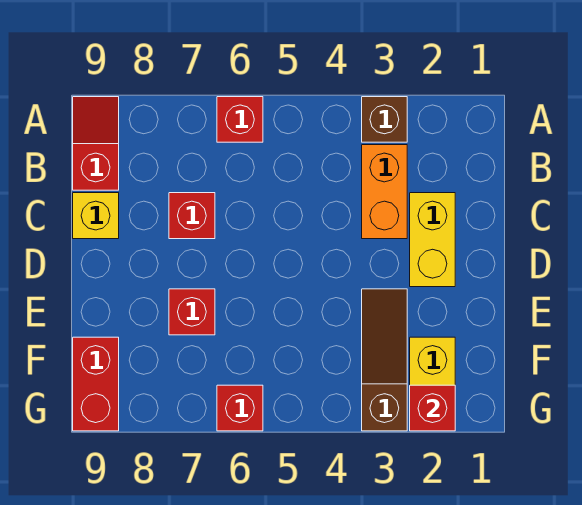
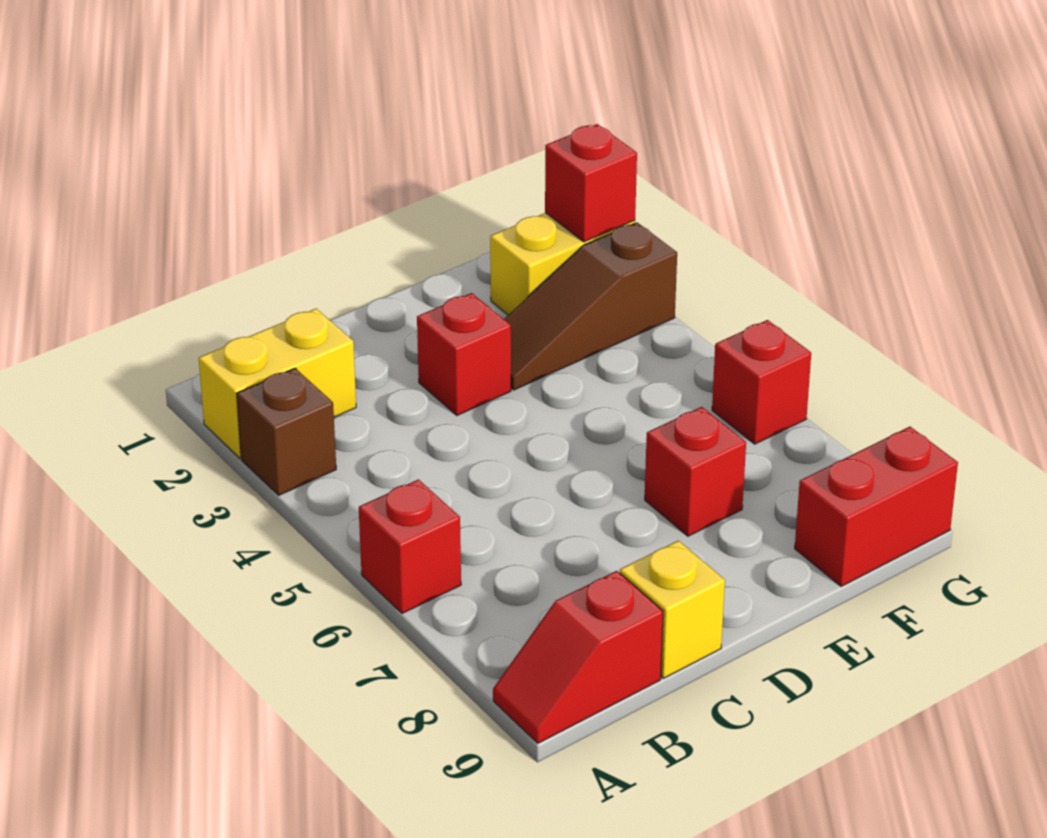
orange brick B3:C3 level 1 -> none
yellow brick C2:D2 level 1 -> yellow brick A2:B2 level 1
red brick C7 level 1 -> red brick D3 level 1

